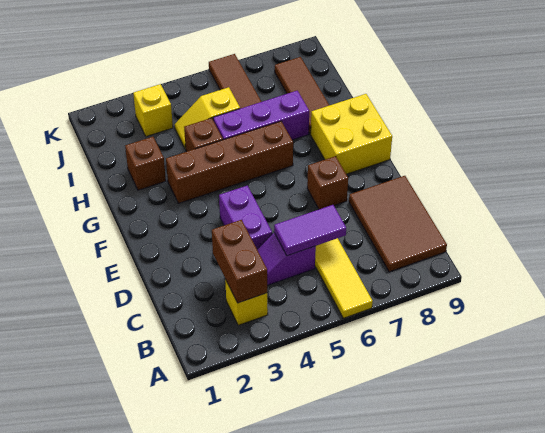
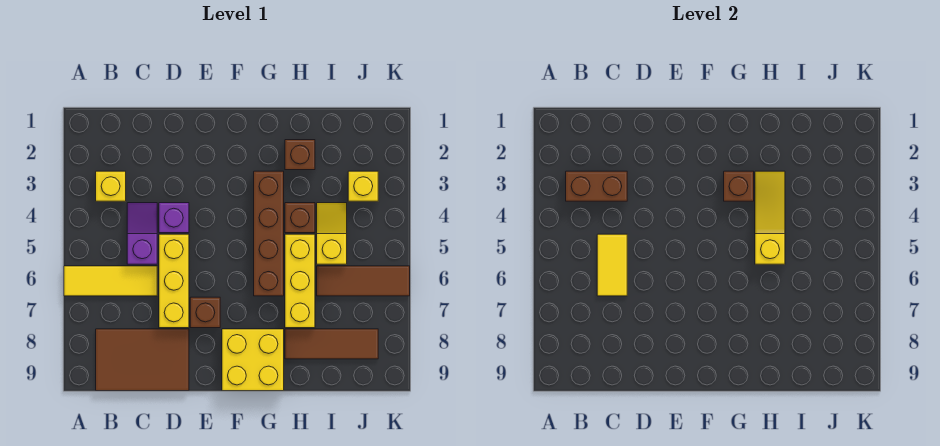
purple tile C5:C6 level 2 -> yellow tile C5:C6 level 2
purple brick D4:E4 level 1 -> purple brick D4 level 1
none -> yellow brick D5:D7 level 1
none -> brown brick G3 level 2
none -> yellow slope H3:H5 level 2 top 5
purple brick H5:H7 level 1 -> yellow brick H5:H7 level 1

